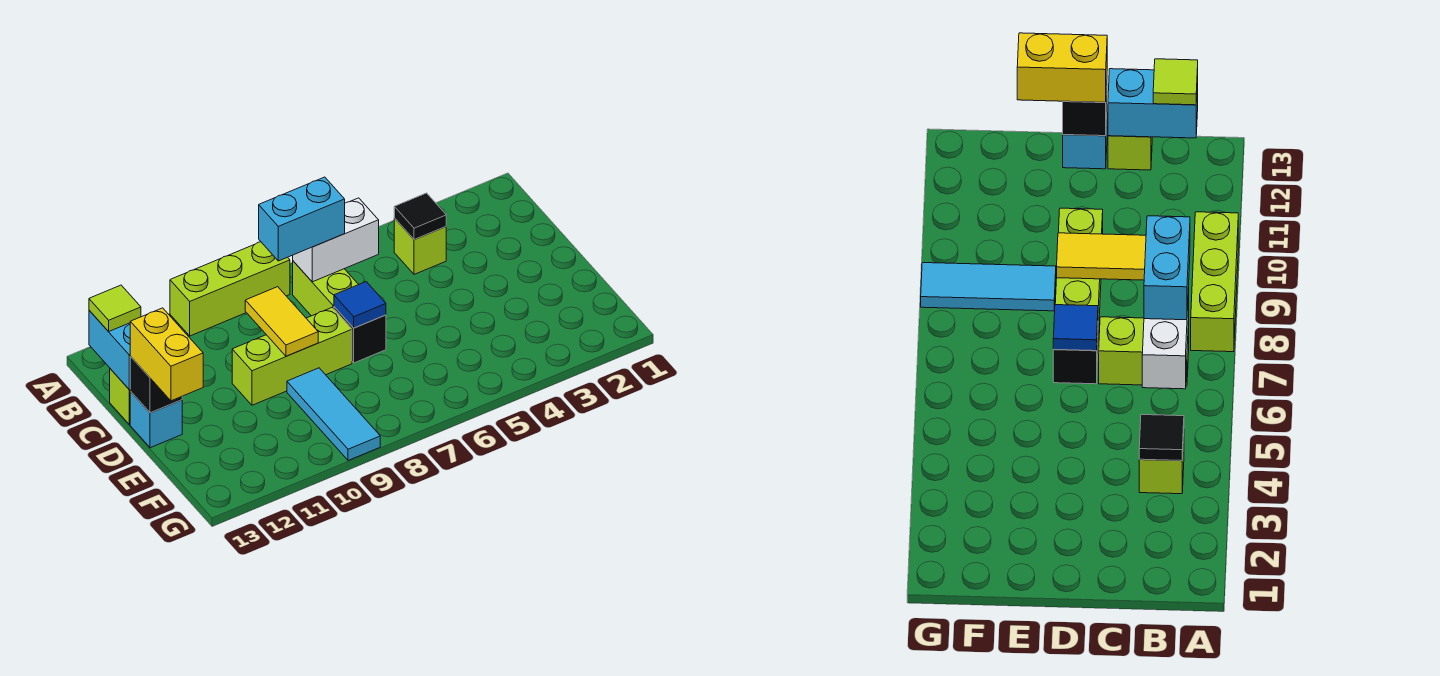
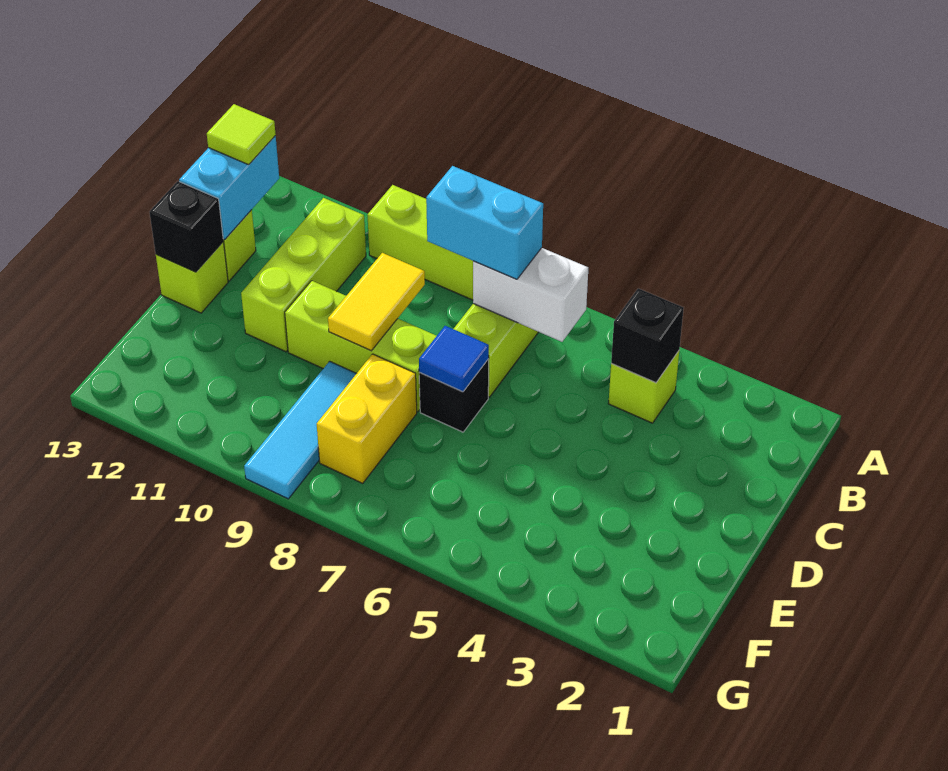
black tile B4 level 2 -> black brick B4 level 2
none -> lime brick B11:D11 level 1
cyan brick D13 level 1 -> lime brick D13 level 1
yellow brick D13:E13 level 3 -> yellow brick E8:F8 level 1

